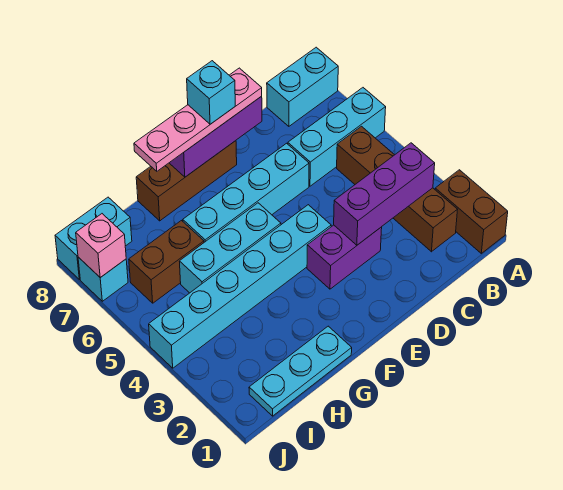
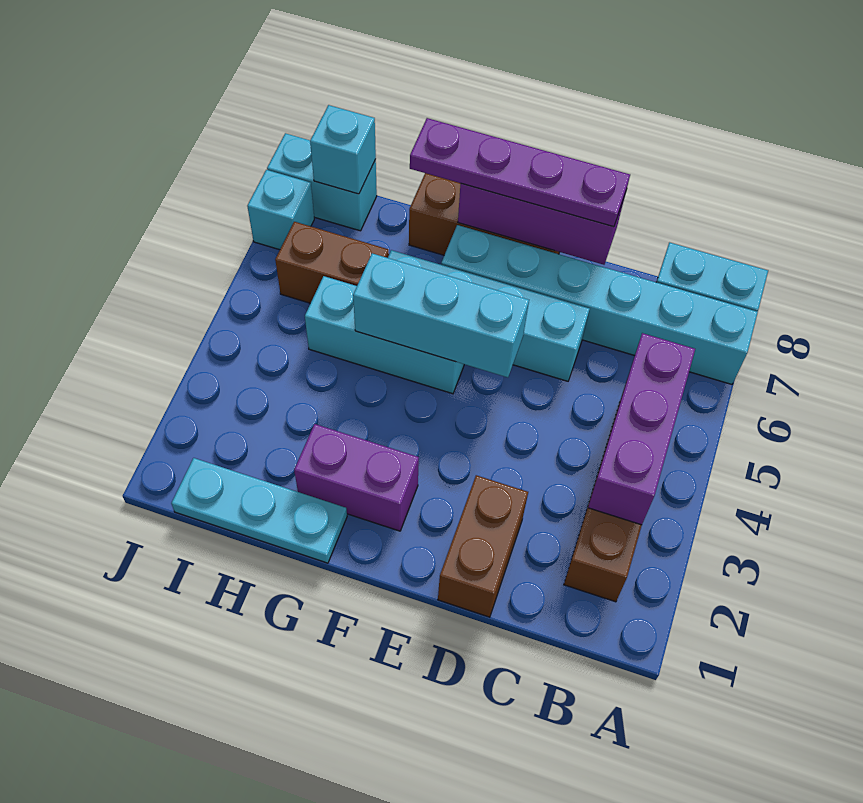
brown brick A1:A2 level 1 -> brown brick D1:D2 level 1
cyan brick A6:C6 level 1 -> cyan brick E5:G5 level 2
purple brick B3:D3 level 2 -> purple brick B3:B5 level 2
purple brick D3:E3 level 1 -> purple brick F2:G2 level 1
pink plate D8:G8 level 3 -> purple plate D8:G8 level 3
cyan brick E4:J4 level 1 -> cyan brick A7:F7 level 1
cyan brick E8 level 4 -> cyan brick I8 level 2
pink brick J7 level 2 -> none

